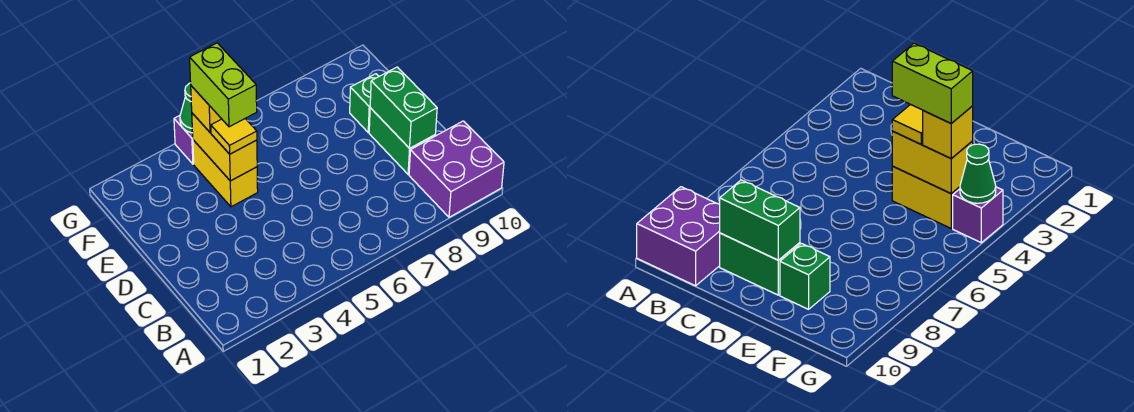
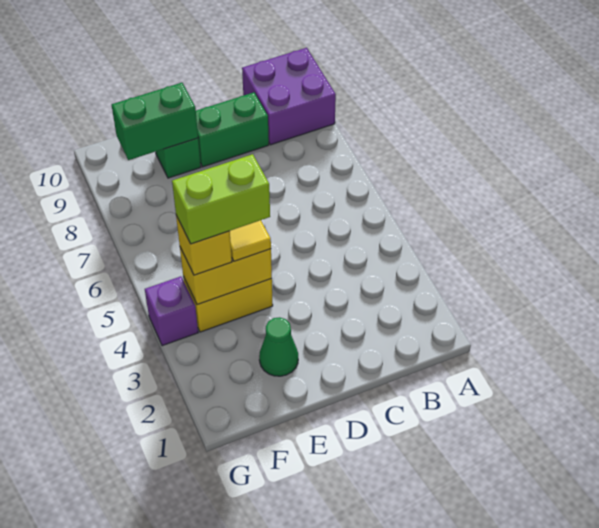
green brick C9:D9 level 2 -> green brick E9:F9 level 2
green cone G4 level 2 -> green cone E2 level 1

